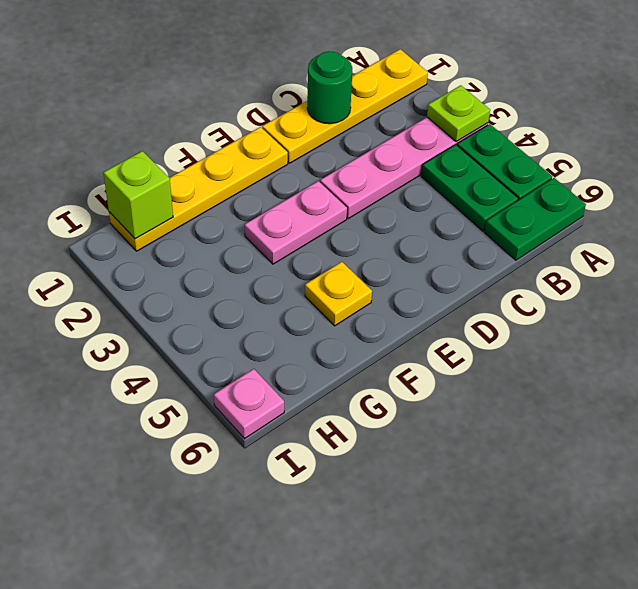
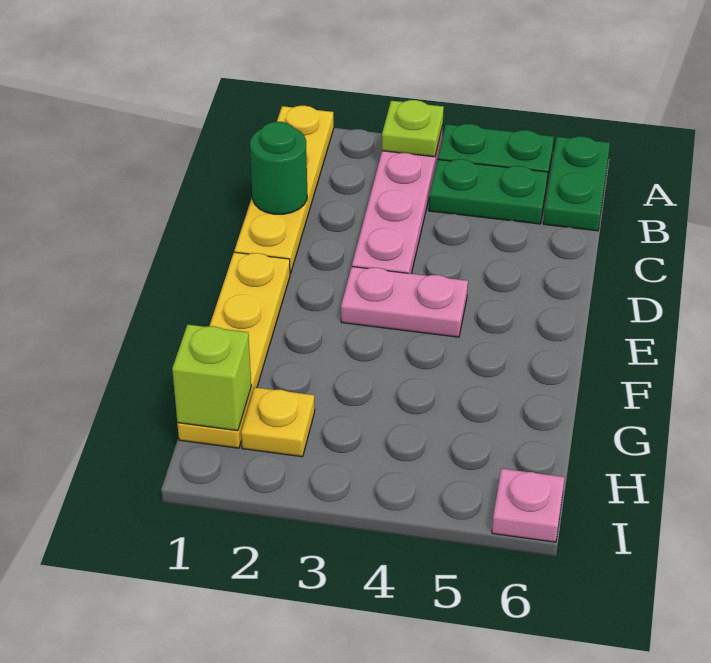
pink plate E3:F3 level 1 -> pink plate E3:E4 level 1
yellow plate F5 level 1 -> yellow plate H2 level 1

